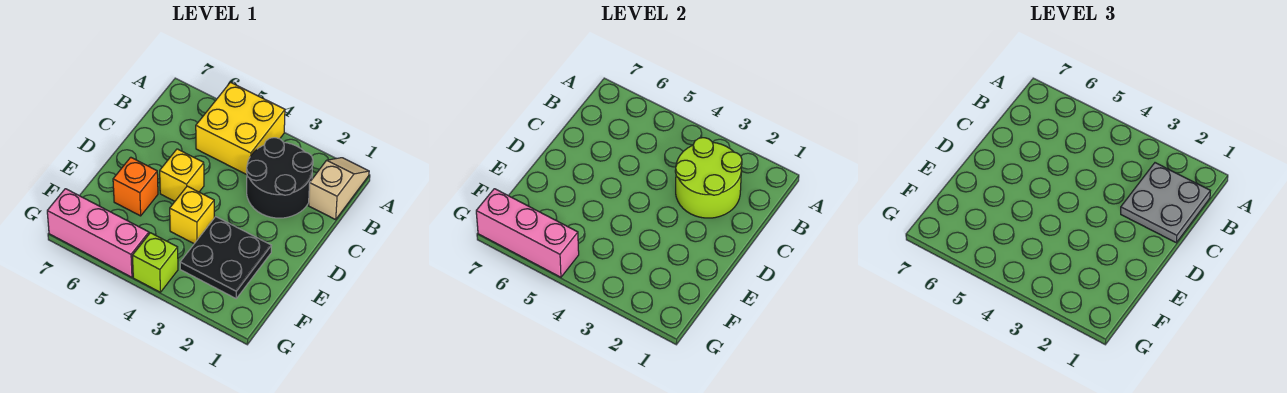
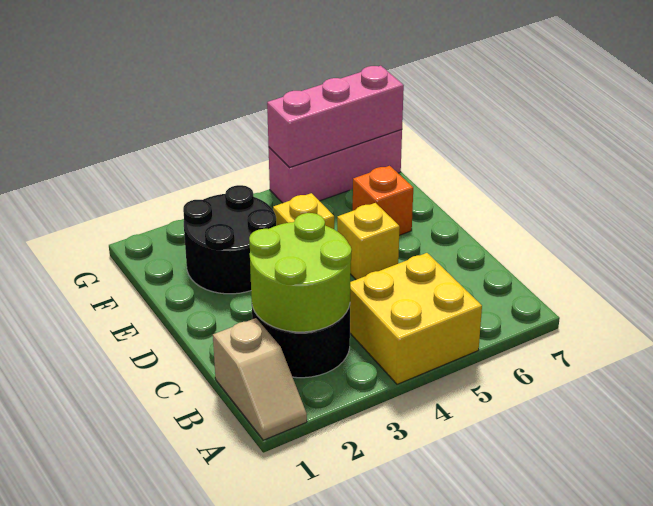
grey plate B1:C2 level 3 -> none
black plate E2:F3 level 1 -> black round brick E2:F3 level 1
lime brick G4 level 1 -> none

